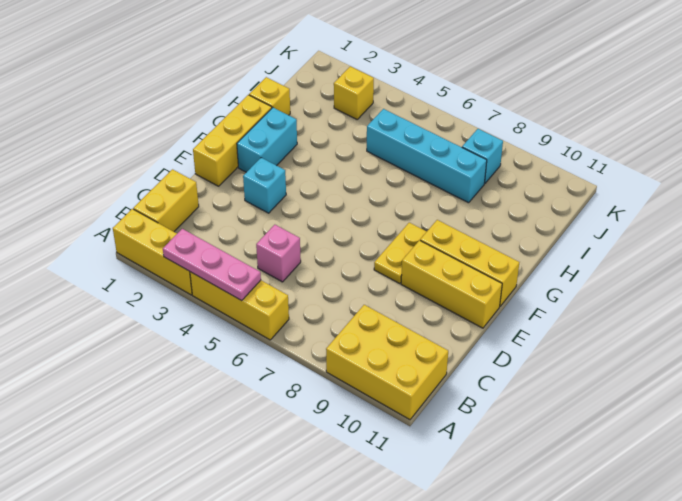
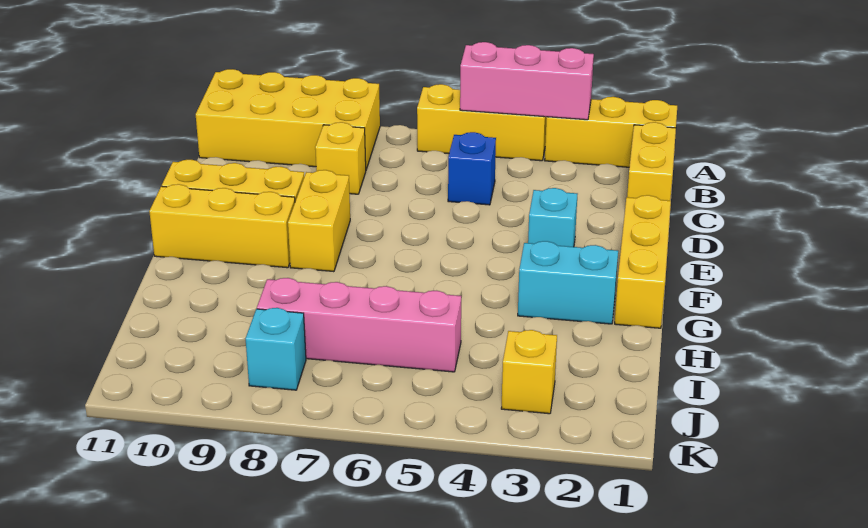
pink plate A3:A5 level 2 -> pink brick A3:A5 level 2
yellow brick A9:B11 level 1 -> yellow brick A8:B11 level 1
pink brick C5 level 1 -> blue brick C5 level 1
yellow plate E8:F8 level 1 -> yellow brick E8:F8 level 1
cyan brick F2:G2 level 1 -> cyan brick G2:G3 level 1
yellow brick H1 level 1 -> yellow brick C8 level 1
cyan brick I5:I8 level 1 -> pink brick I5:I8 level 1

